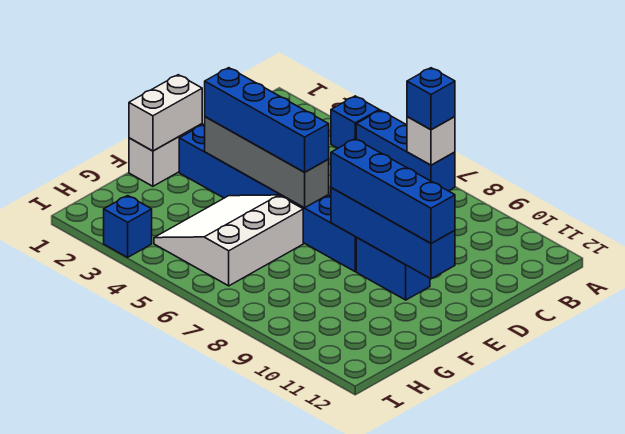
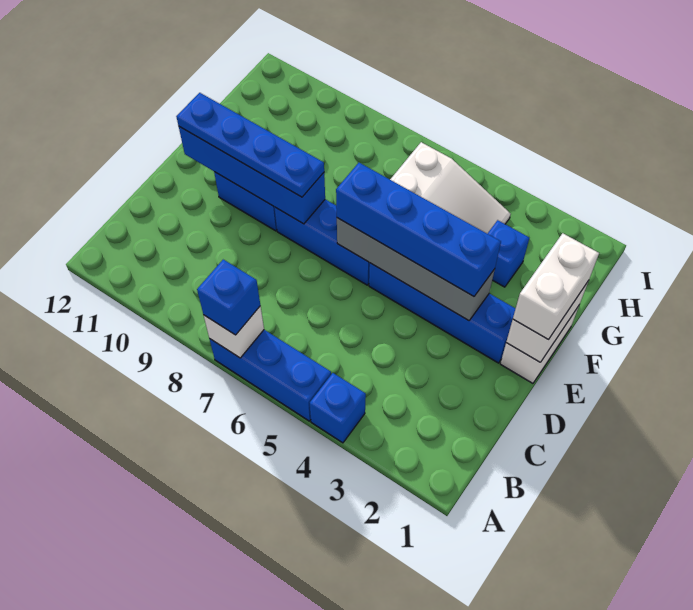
none -> white brick E1:F1 level 3
blue brick E8:E11 level 3 -> blue plate E8:E11 level 3
blue brick I3 level 1 -> blue brick G3 level 1

